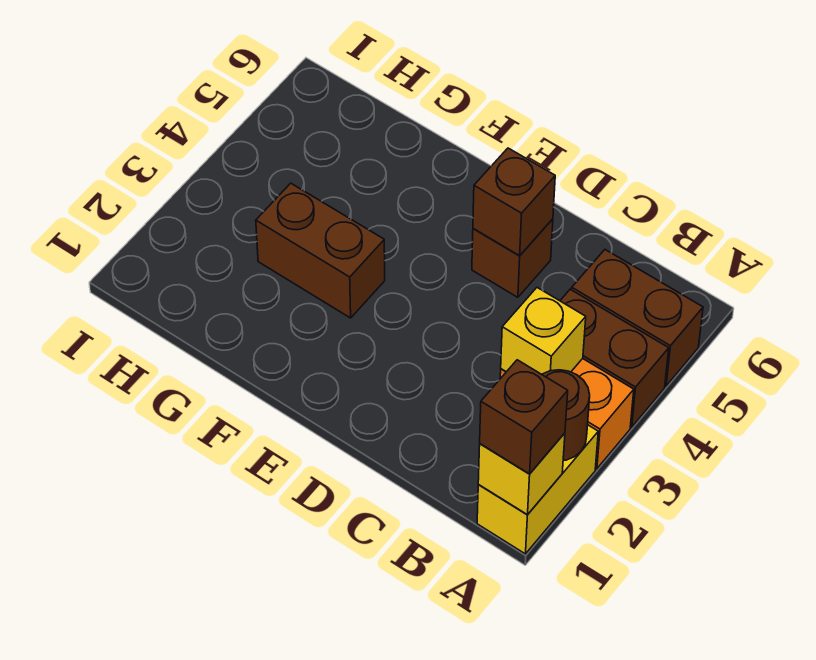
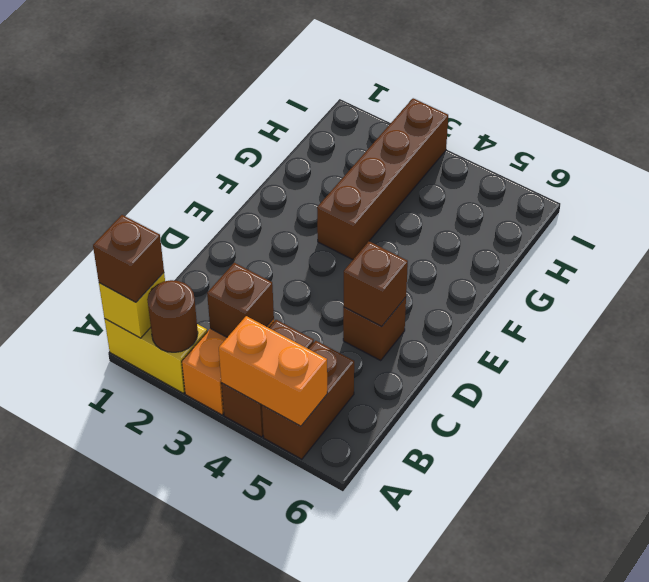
none -> orange brick A4:A5 level 2
yellow brick B3 level 2 -> brown brick B3 level 2
brown brick F3:G3 level 1 -> brown brick F3:I3 level 1

